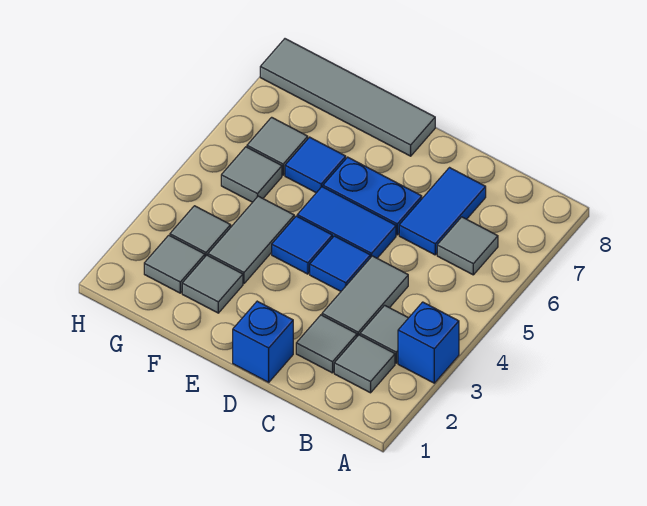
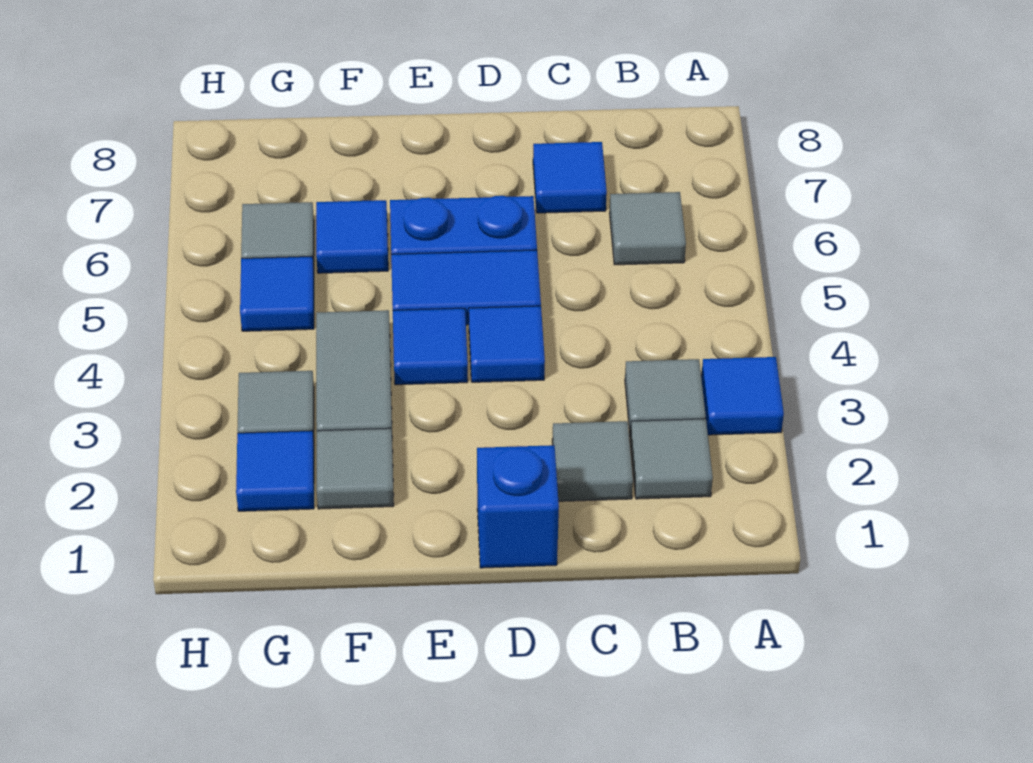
blue brick A3 level 1 -> blue tile A3 level 1
grey tile C3:C4 level 1 -> none
blue tile C6:C7 level 1 -> blue tile C7 level 1
grey tile E8:H8 level 1 -> none
grey tile G2 level 1 -> blue tile G2 level 1
grey tile G5 level 1 -> blue tile G5 level 1

